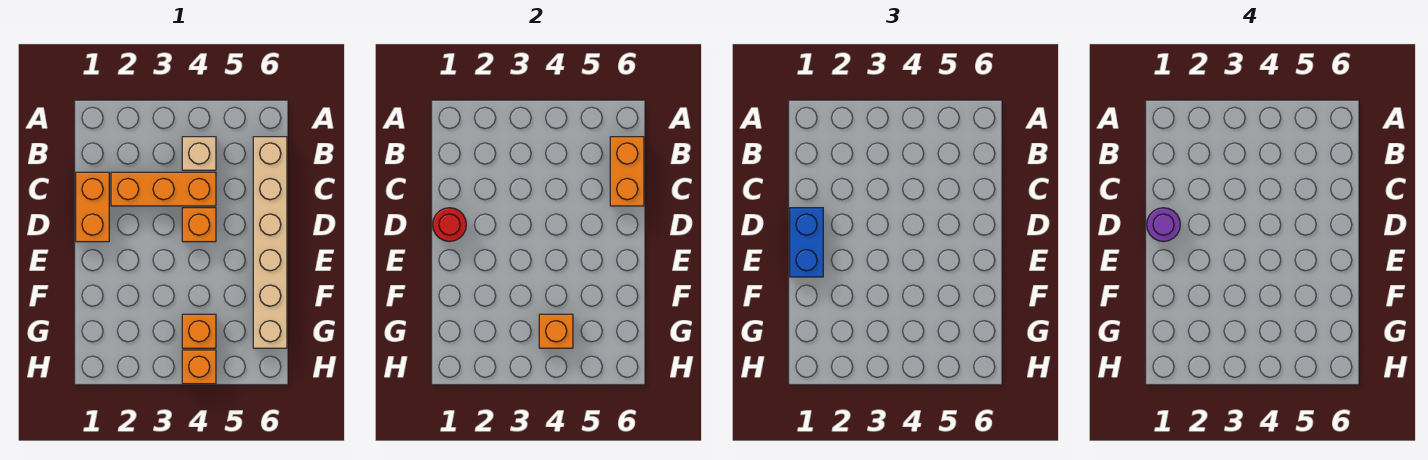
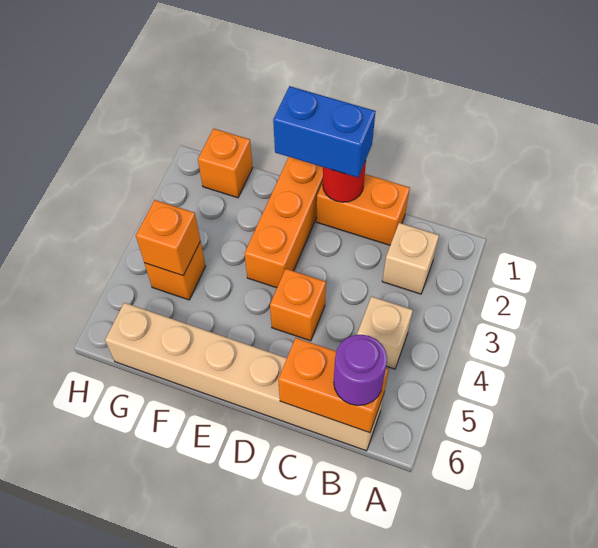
none -> tan brick B2 level 1
orange brick C2:C4 level 1 -> orange brick E1:E3 level 1
purple round brick D1 level 4 -> purple round brick B6 level 3
orange brick H4 level 1 -> orange brick G1 level 1

